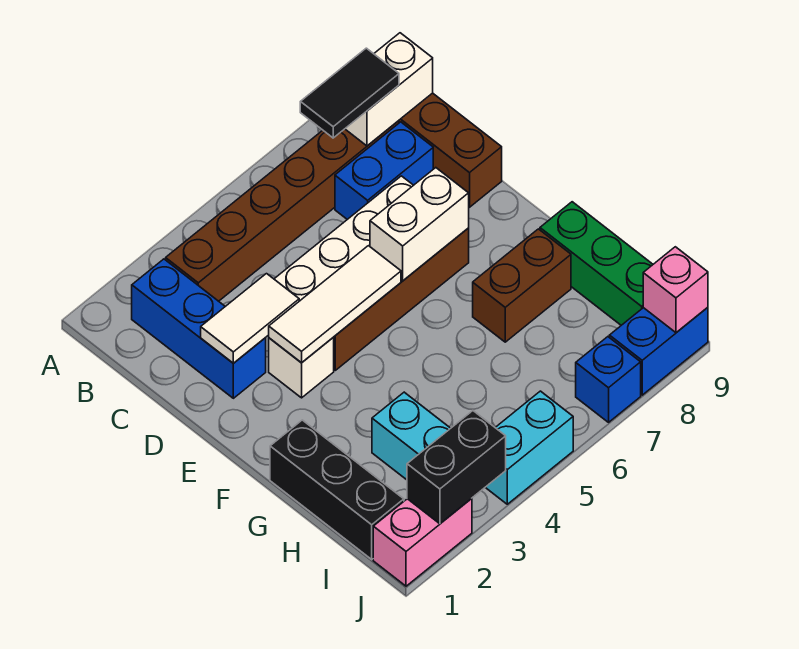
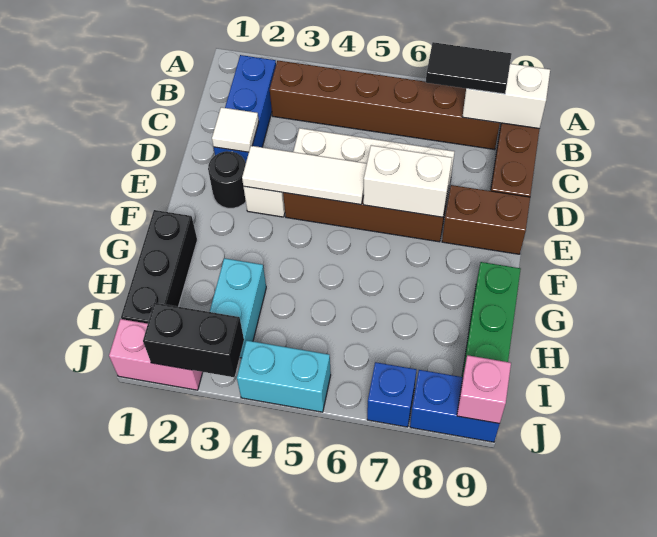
blue brick C7:C8 level 1 -> none
white tile D2:D3 level 2 -> white tile D2 level 2
none -> black round brick E2 level 1
brown brick G7:G8 level 1 -> brown brick E8:E9 level 1

